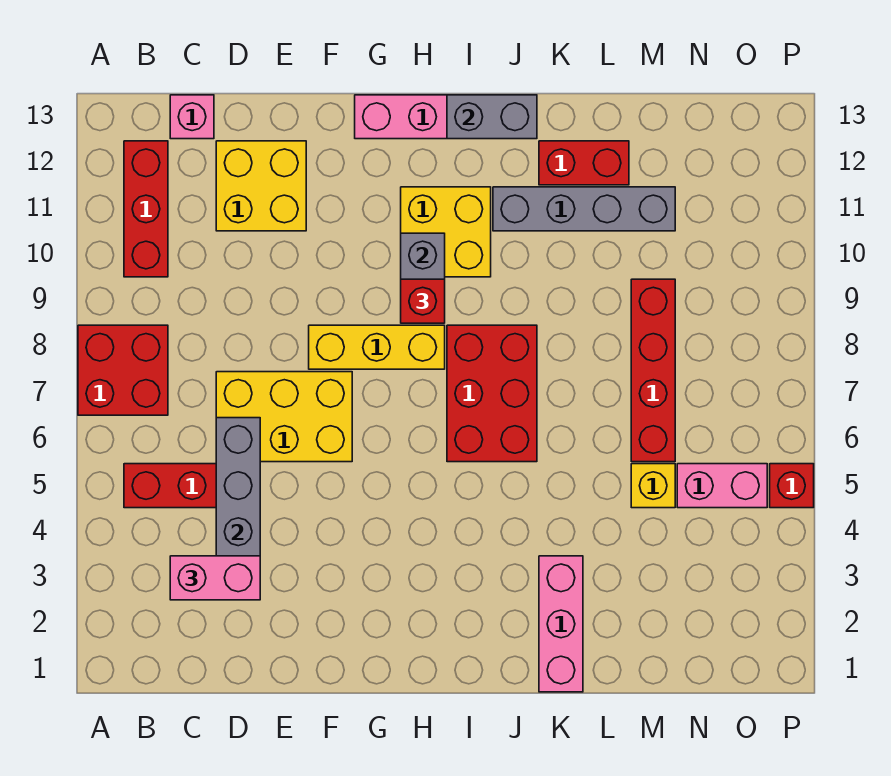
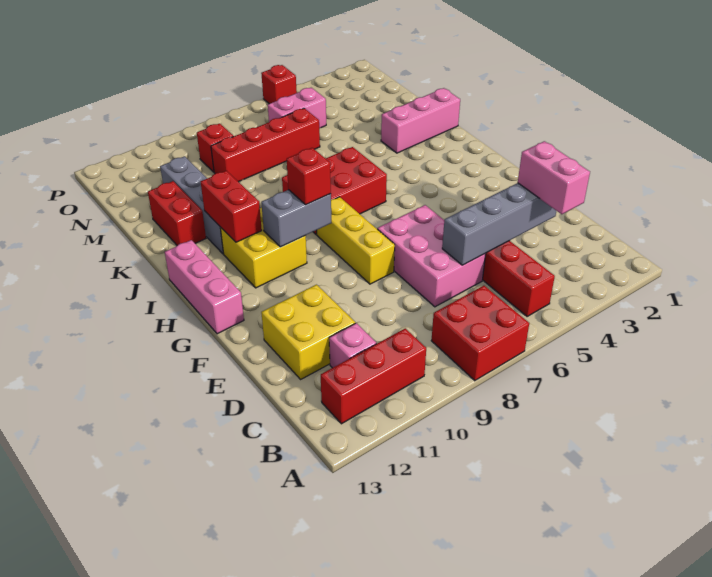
pink brick C13 level 1 -> pink brick C11 level 1
yellow brick D6:F7 level 1 -> pink brick D6:F7 level 1
none -> red brick I11:J11 level 2
grey brick I13:J13 level 2 -> none
yellow brick M5 level 1 -> none
pink brick N5:O5 level 1 -> pink brick N5:N6 level 1
none -> red brick N9 level 1

